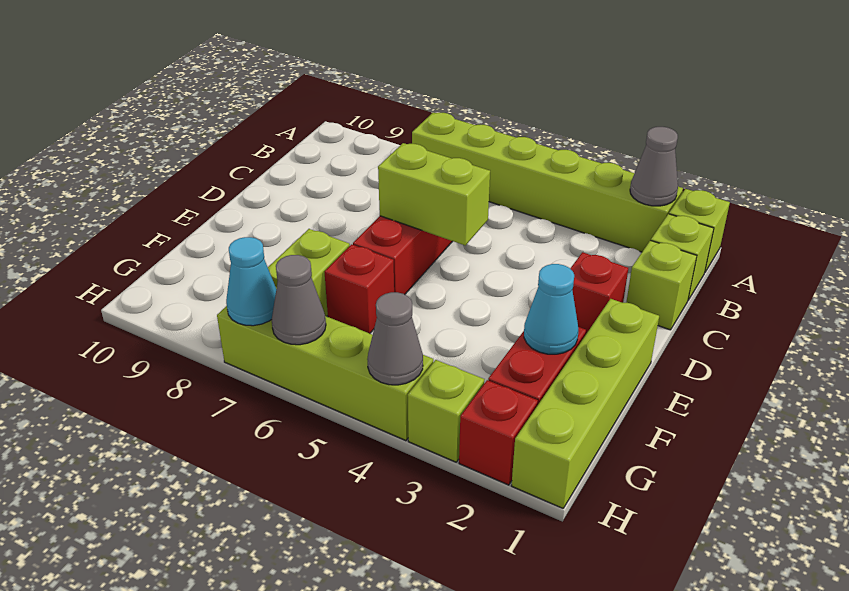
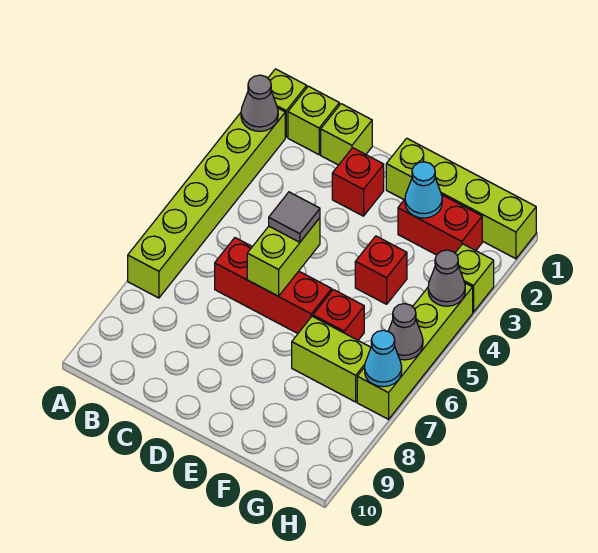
none -> grey tile D5 level 3
red brick H2 level 1 -> red brick F4 level 1

